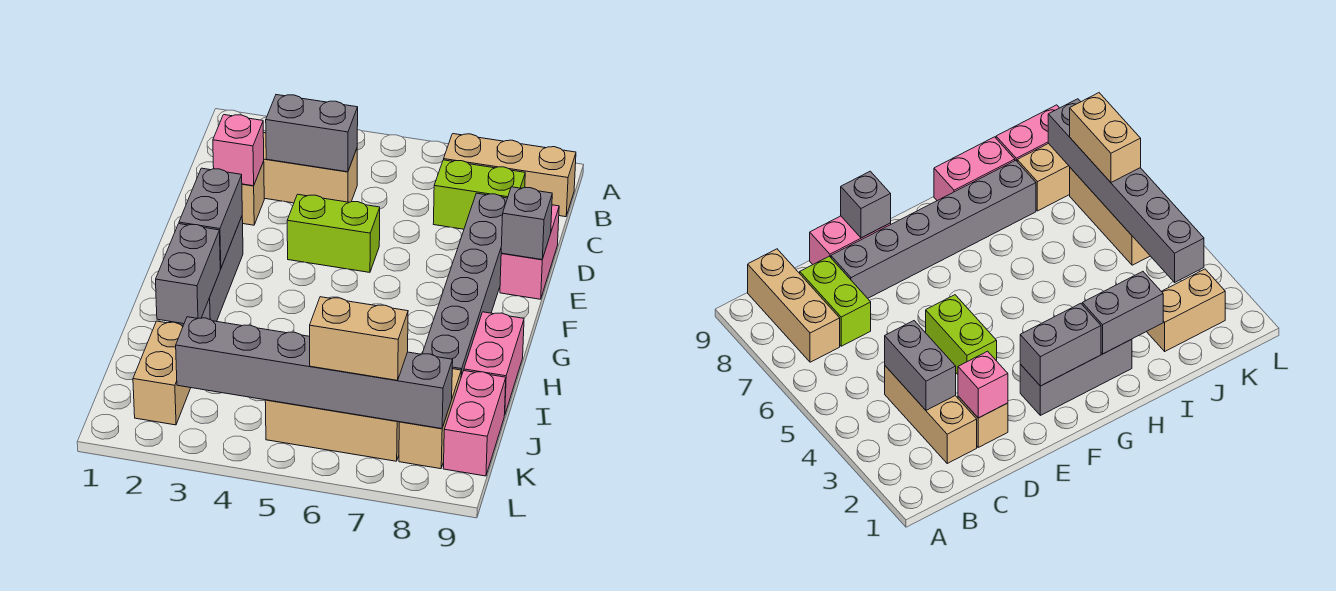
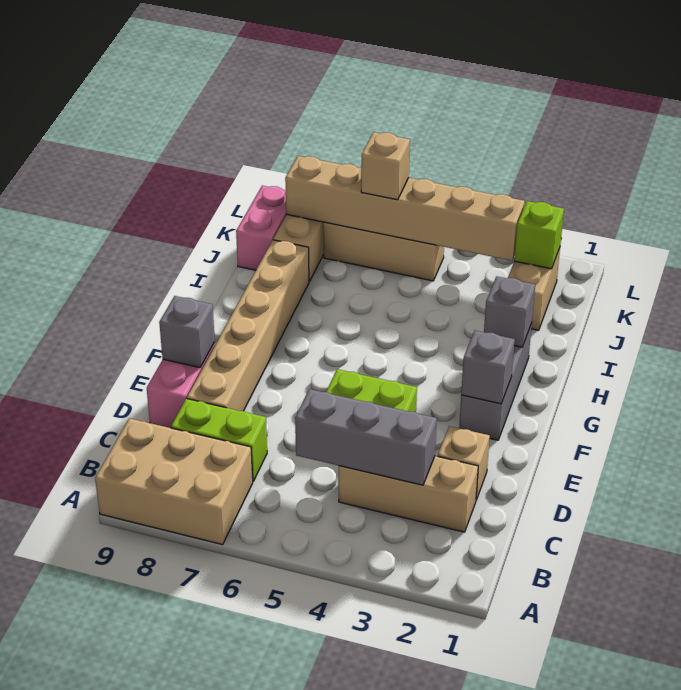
tan brick B7:B9 level 1 -> tan brick A7:B9 level 1
grey brick C3:C4 level 2 -> grey brick C3:C5 level 2
pink brick D2 level 2 -> none
grey brick D8:I8 level 1 -> tan brick D8:I8 level 1
grey brick F2:G2 level 2 -> grey brick F2 level 2
grey brick H2:I2 level 2 -> grey brick H2 level 2
pink brick H9:I9 level 1 -> none
none -> lime brick K2 level 2
grey brick K3:K8 level 2 -> tan brick K3:K8 level 2
tan brick K6:K7 level 3 -> tan brick K6 level 3

